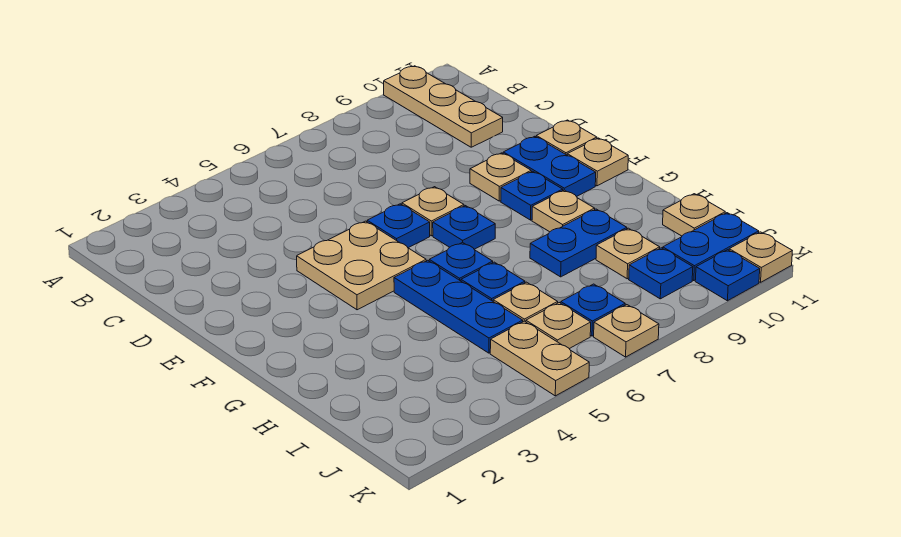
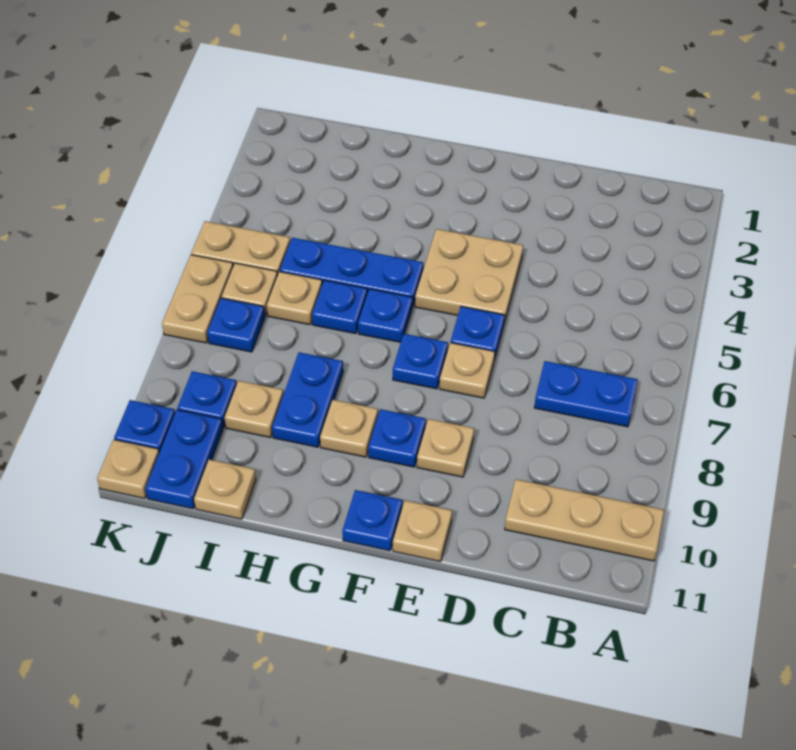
blue plate E10:F10 level 1 -> blue plate B7:C7 level 1
tan plate F11 level 1 -> blue plate F11 level 1
tan plate K7 level 1 -> tan plate K6:K7 level 1

